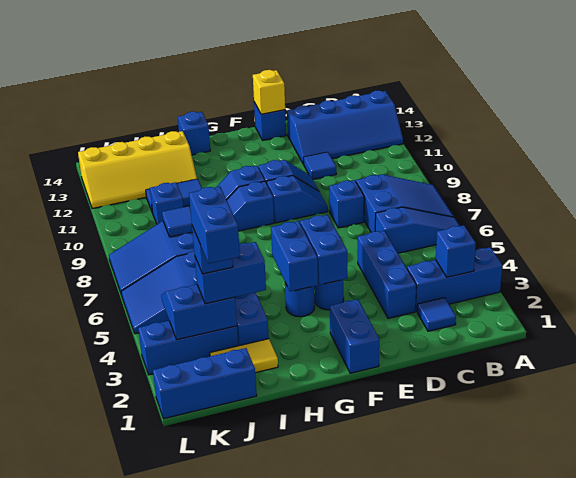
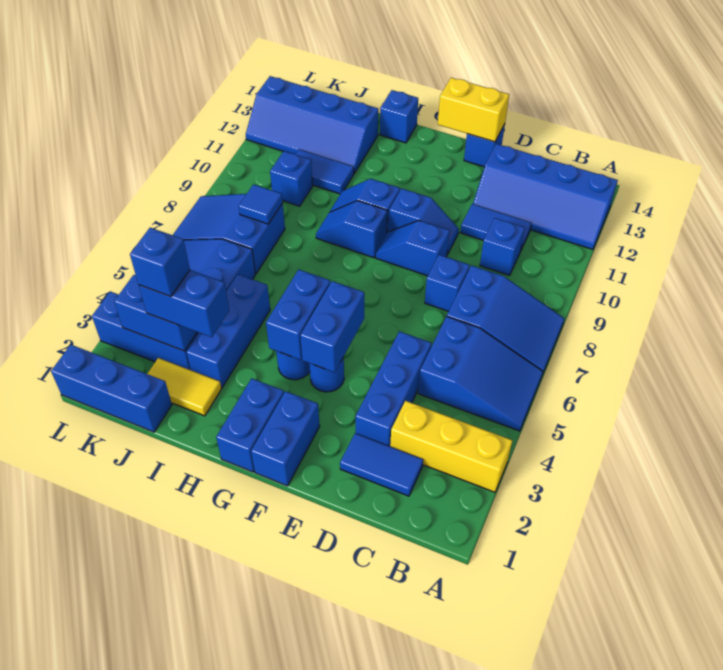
blue brick A3:C3 level 1 -> yellow brick A3:C3 level 1
blue slope A6:C6 level 1 top C -> blue slope A5:C6 level 1 top C
blue brick B3 level 2 -> blue brick C10 level 1
blue tile C2 level 1 -> blue tile C2:D2 level 1
blue tile D11 level 1 -> blue tile C11:D11 level 1
blue slope E9:F9 level 1 top F -> blue slope E9:F9 level 1 top E
yellow brick E14 level 2 -> yellow brick E14:F14 level 2
yellow slope I12:L13 level 1 top 13 -> blue slope I12:L13 level 1 top 13
blue brick J2:J3 level 5 -> blue brick G1:G2 level 1

